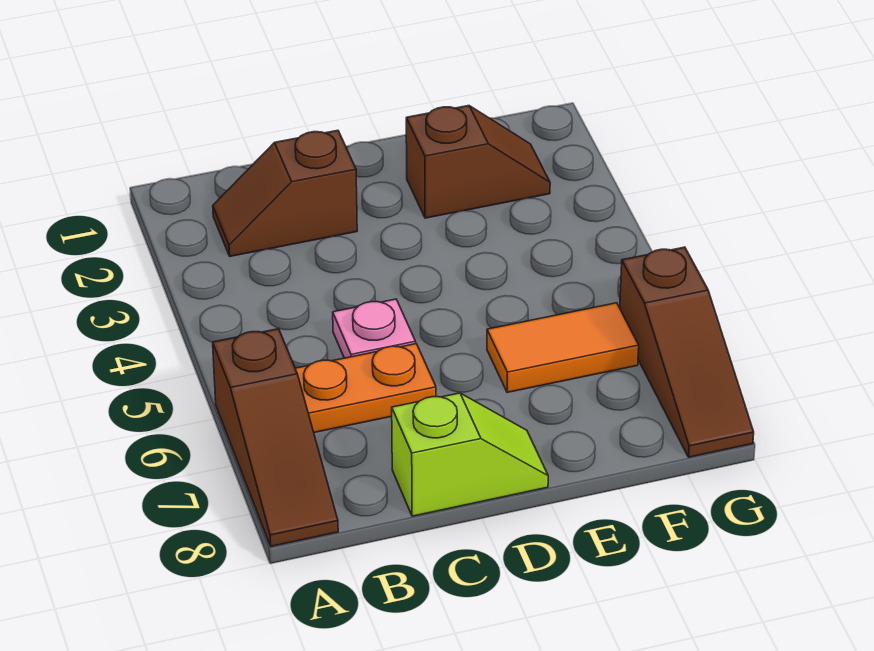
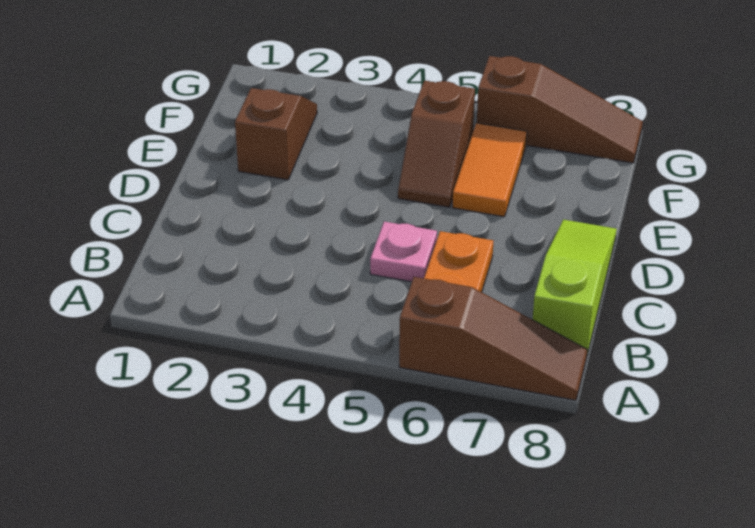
brown slope B2:C2 level 1 top C -> brown slope E5:F5 level 1 top F
lime slope C8:D8 level 1 top C -> lime slope B8:D8 level 1 top B

